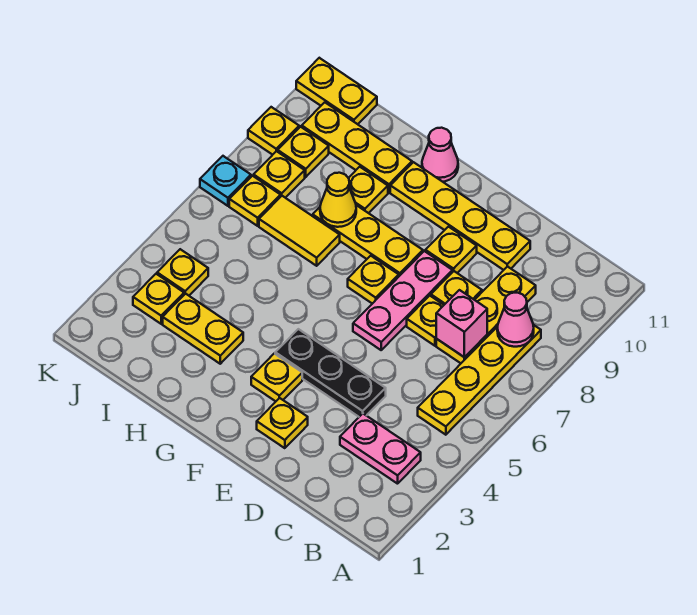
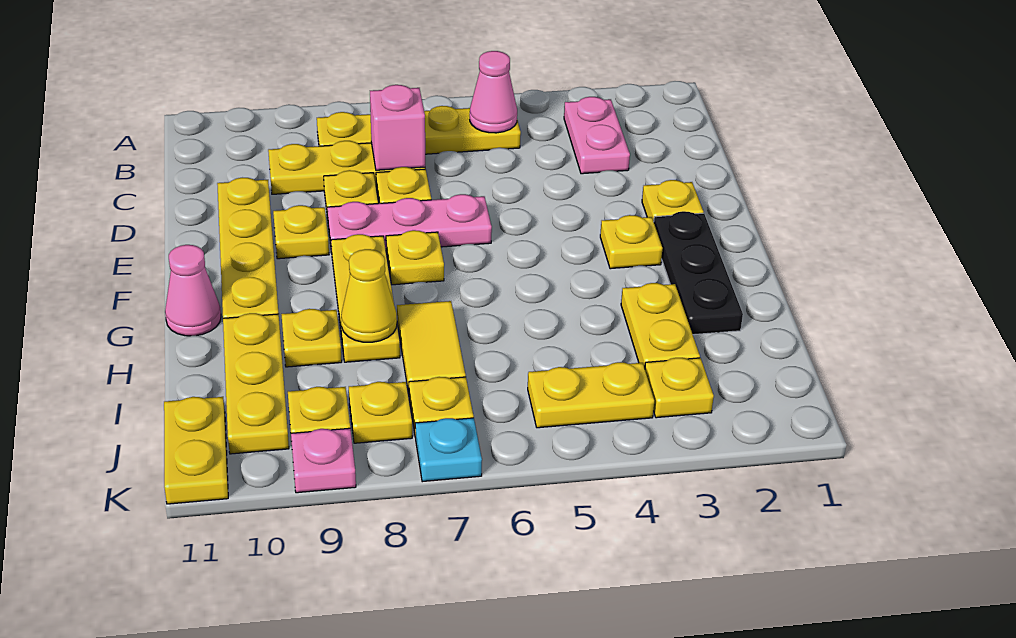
pink cone B8 level 2 -> pink cone B5 level 2
black plate D4:F4 level 1 -> black plate F2:H2 level 1
yellow plate J4 level 1 -> yellow plate J4:J5 level 1
yellow plate K9 level 1 -> pink plate K9 level 1

